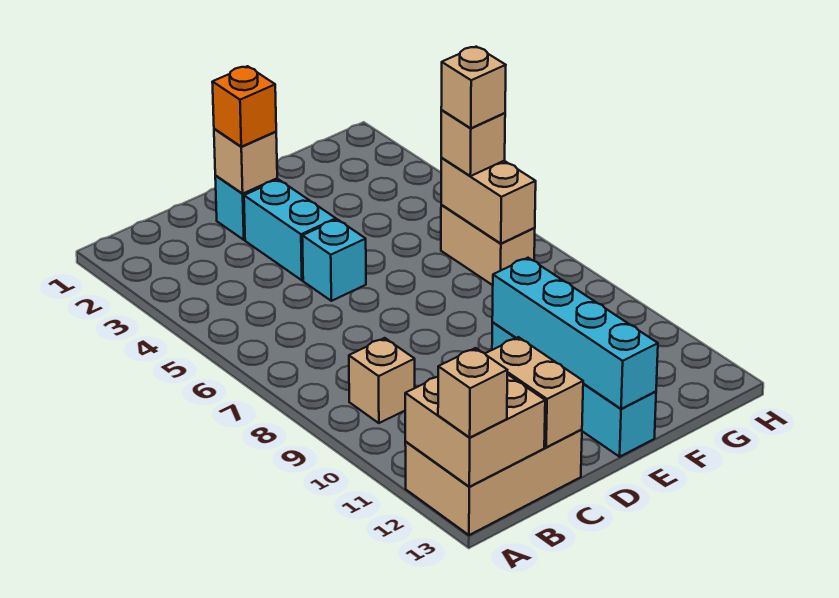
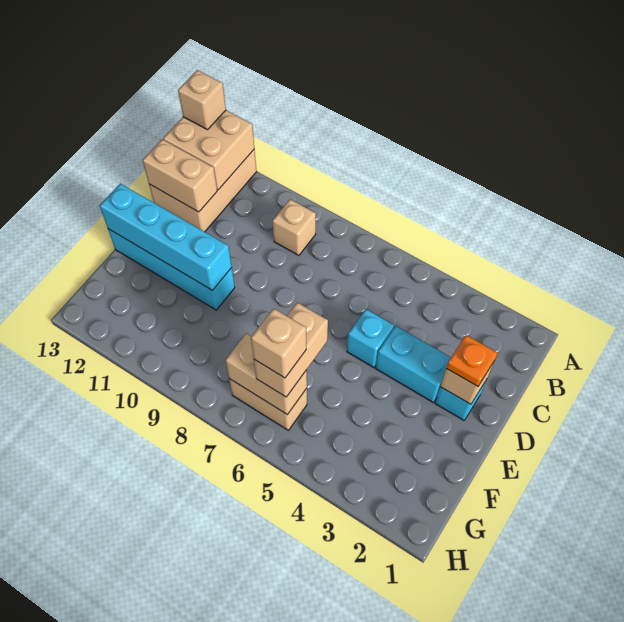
orange brick D2 level 3 -> orange plate D2 level 3
tan brick G6 level 3 -> tan brick F6:G6 level 3

